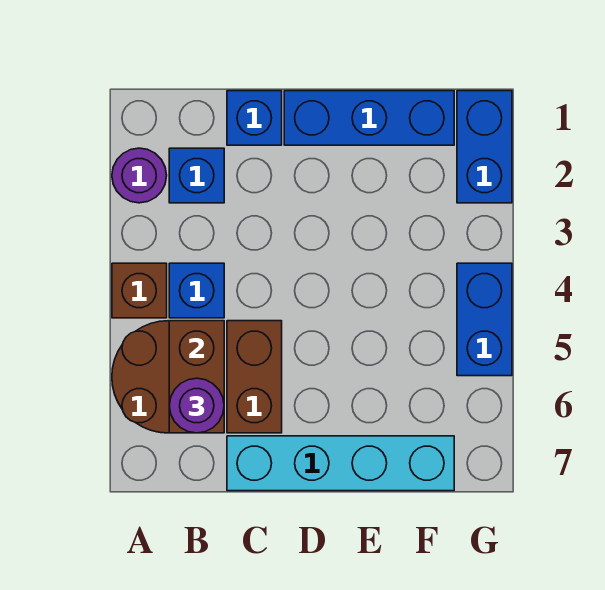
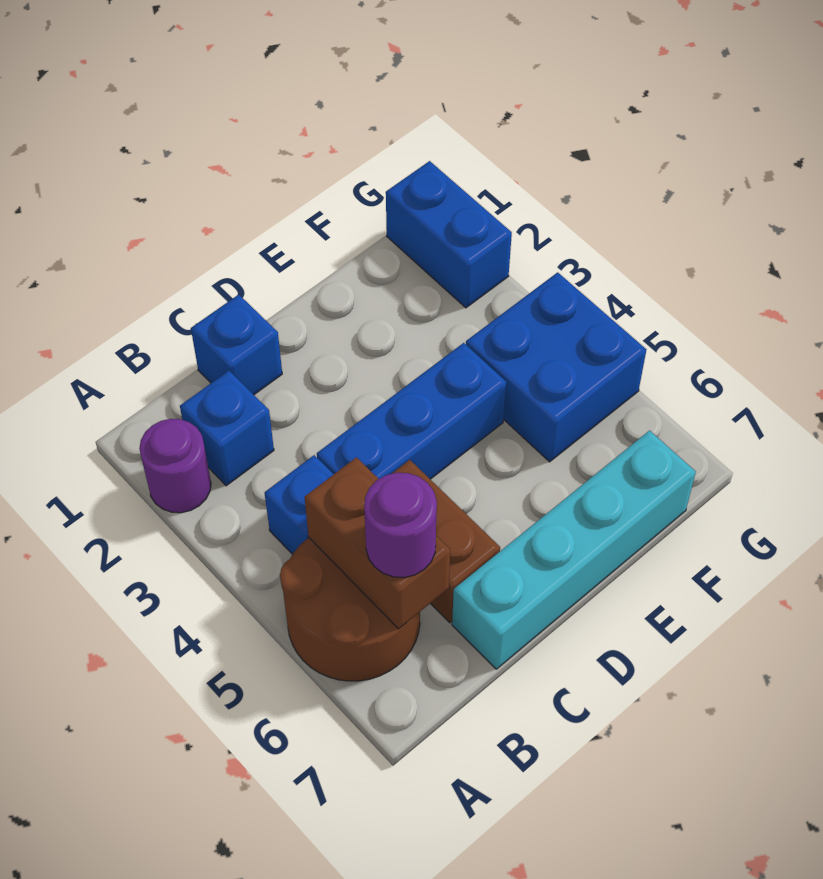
brown brick A4 level 1 -> none
blue brick D1:F1 level 1 -> blue brick C4:E4 level 1
blue brick G4:G5 level 1 -> blue brick F4:G5 level 1

